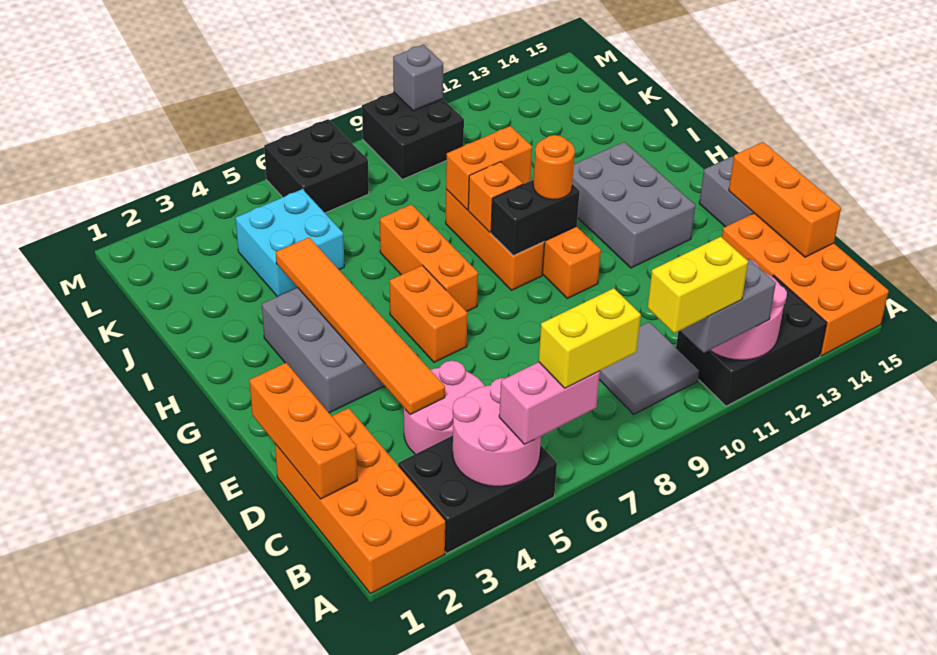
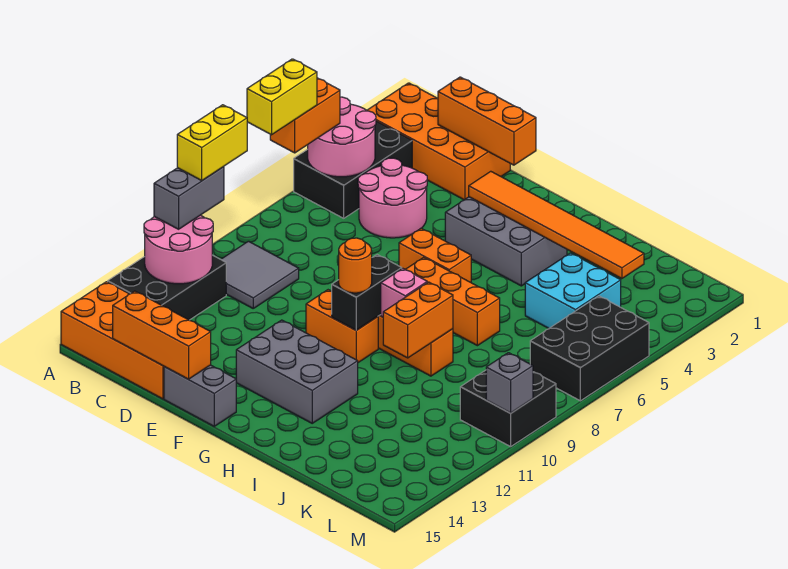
pink brick A5:A6 level 3 -> orange brick A5:A6 level 3
orange tile D4:I4 level 2 -> orange tile F3:K3 level 2
orange brick H9 level 2 -> pink brick H9 level 2
black brick L6:M7 level 1 -> black brick L5:M7 level 1

